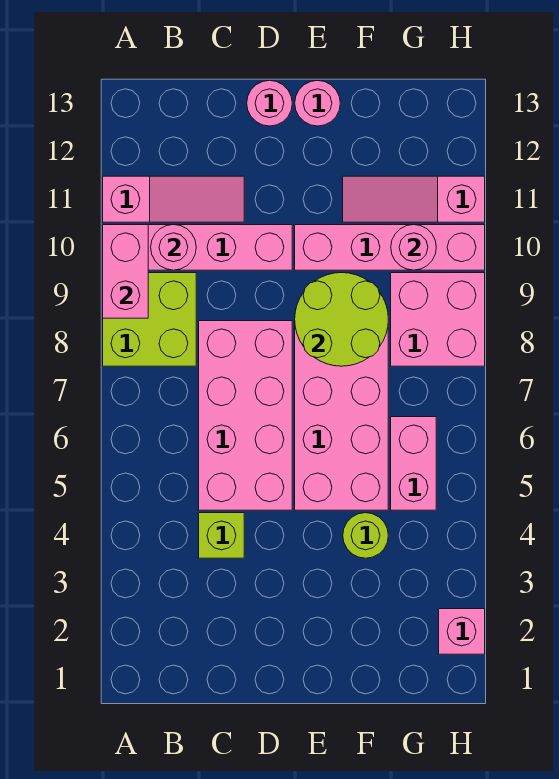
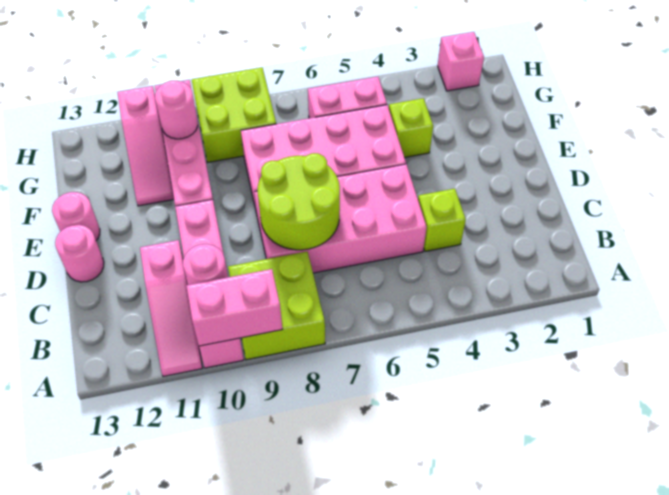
pink slope A11:C11 level 1 top A -> pink slope A11:C11 level 1 top C
lime round brick E8:F9 level 2 -> lime round brick C7:D8 level 2
lime round brick F4 level 1 -> lime brick F4 level 1
pink brick G8:H9 level 1 -> lime brick G8:H9 level 1

